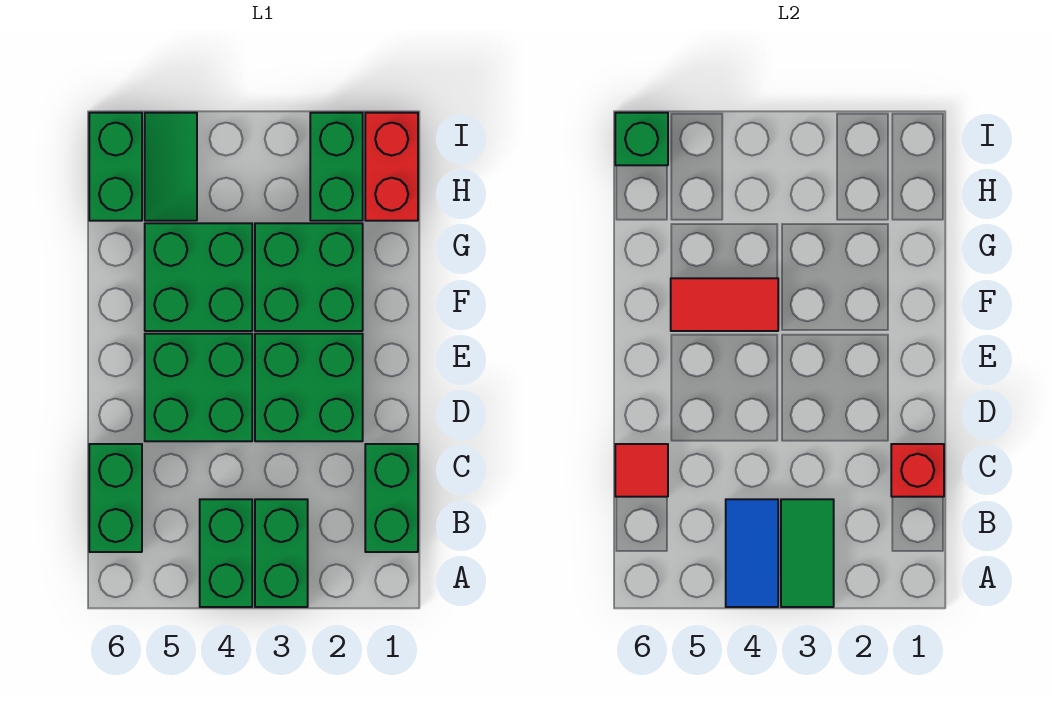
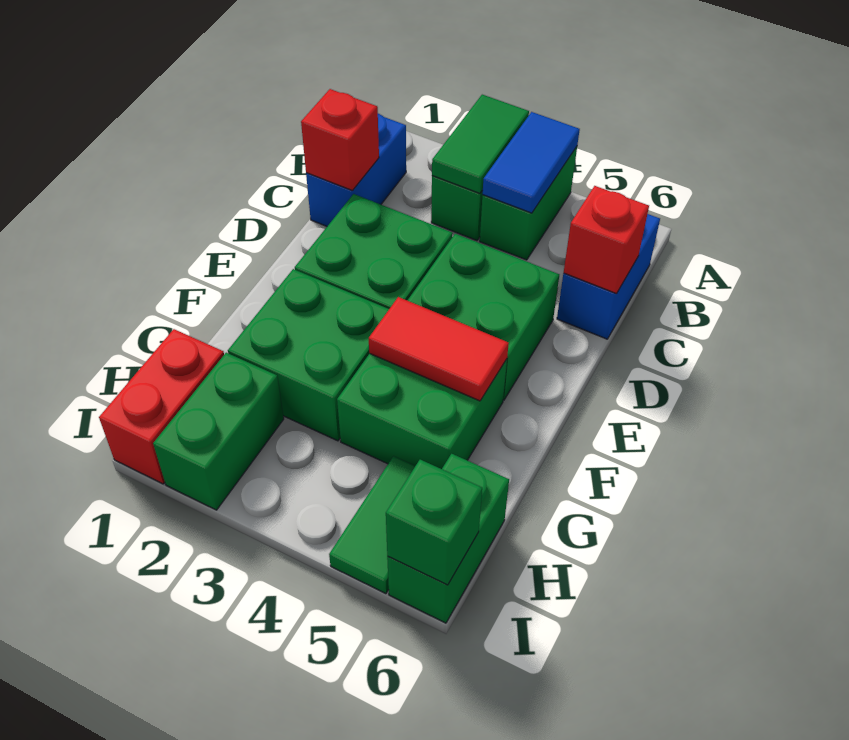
green brick B1:C1 level 1 -> blue brick B1:C1 level 1
green brick B6:C6 level 1 -> blue brick B6:C6 level 1
red tile C6 level 2 -> red brick C6 level 2

